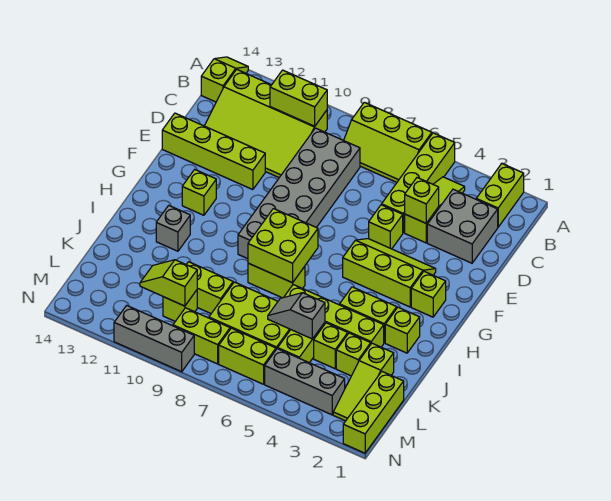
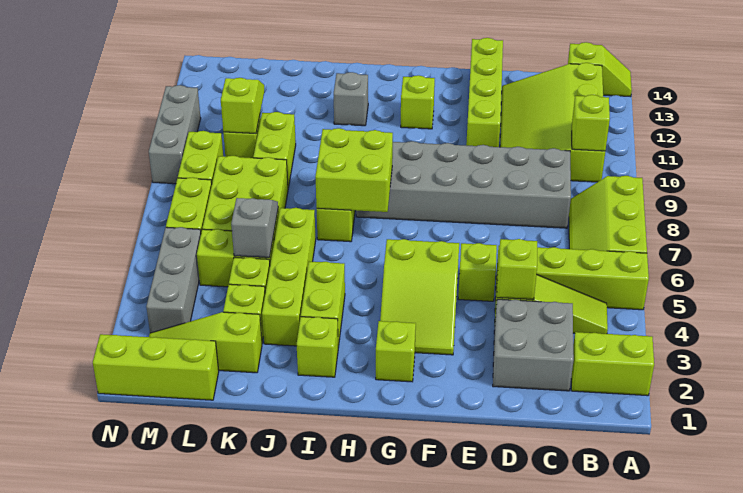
lime brick B10:B11 level 2 -> lime brick B10 level 2
lime slope F3:G5 level 1 top G -> lime slope F3:G5 level 1 top 5

